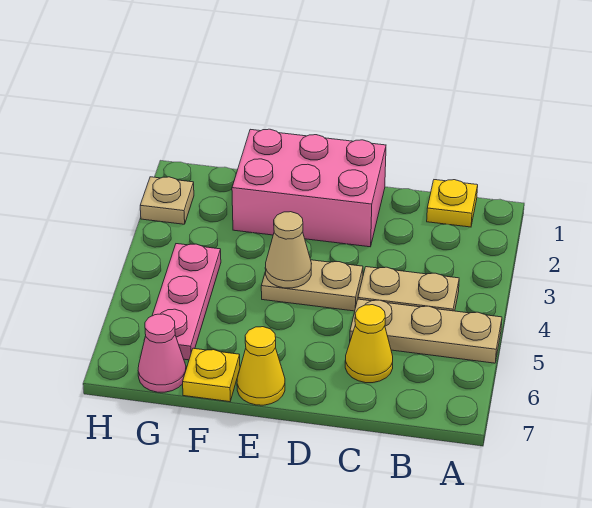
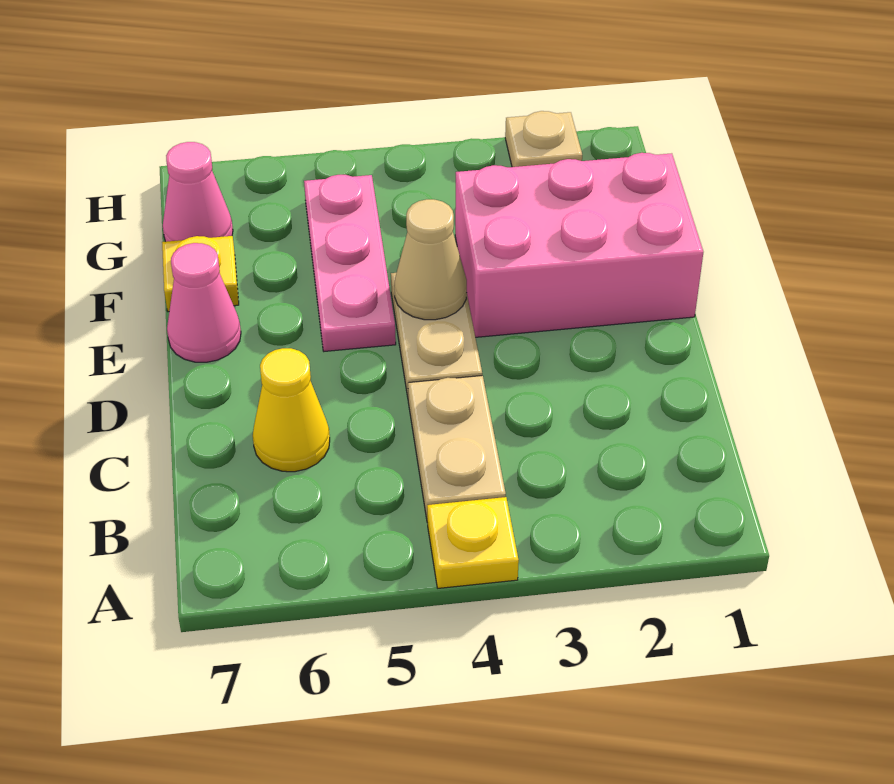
tan plate A5:C5 level 1 -> none
yellow plate B1 level 1 -> yellow plate A4 level 1
pink brick D1:F2 level 1 -> pink brick E1:F3 level 1
yellow cone E7 level 1 -> pink cone E7 level 1
pink plate G4:G6 level 1 -> pink plate E5:G5 level 1

